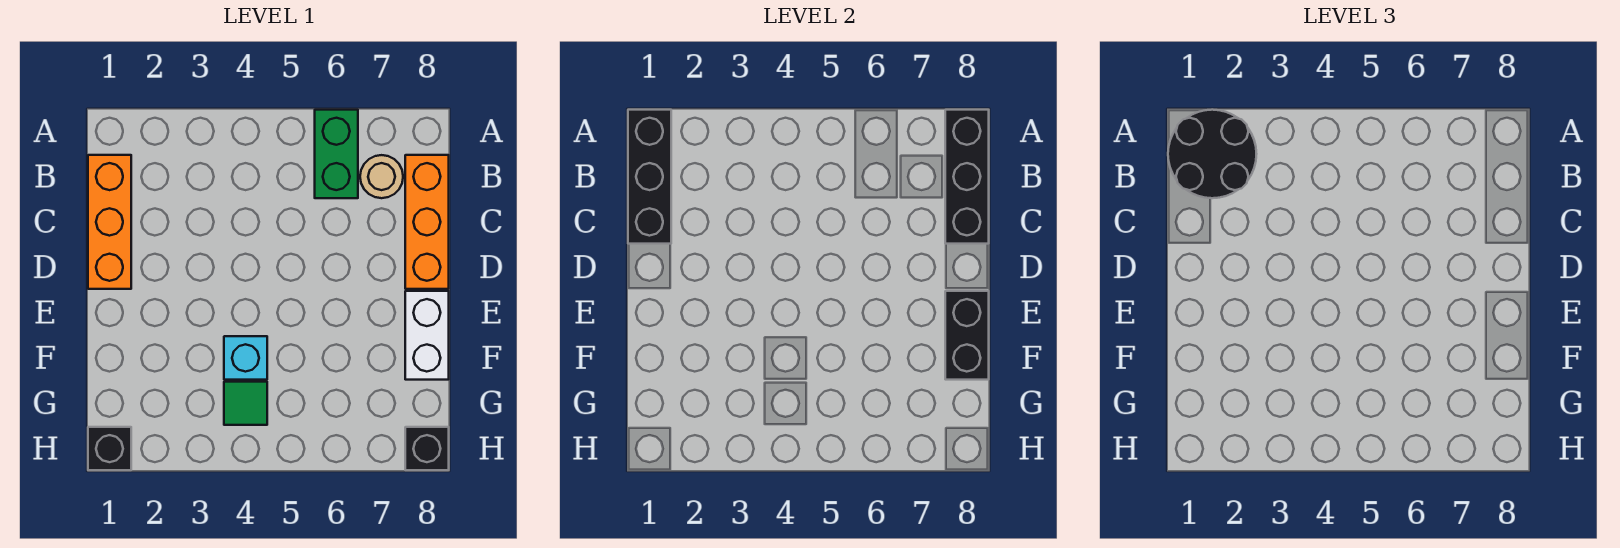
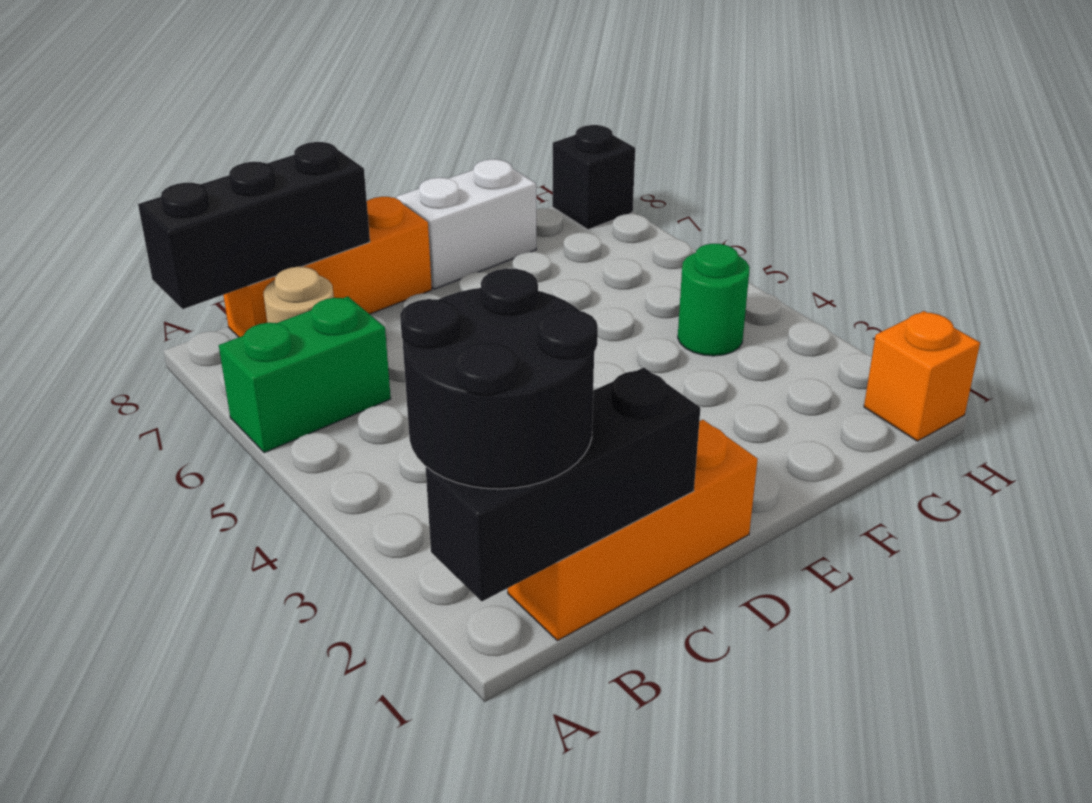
black brick E8:F8 level 2 -> none
cyan brick F4 level 1 -> none
green tile G4 level 1 -> green round brick G4 level 1
black brick H1 level 1 -> orange brick H1 level 1

